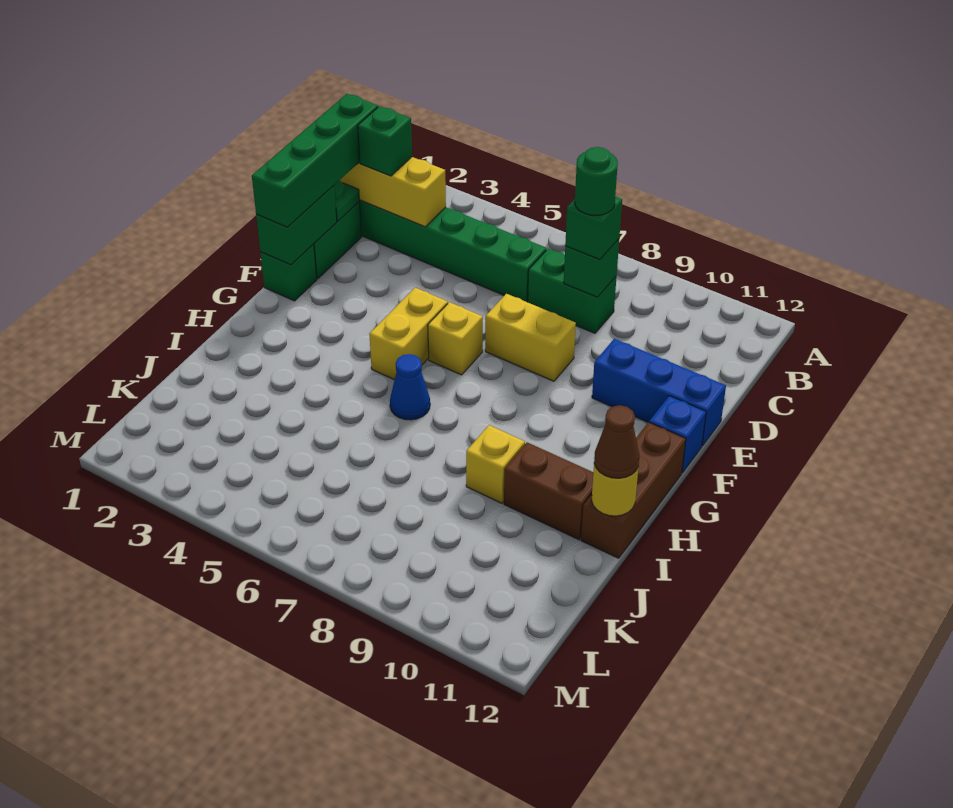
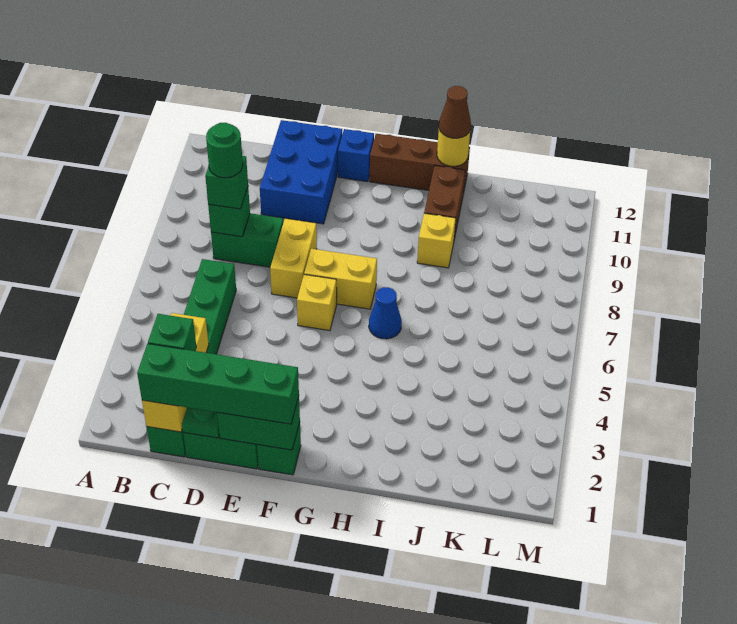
green brick C7:C8 level 1 -> green brick C8:D8 level 1
blue brick E10:E12 level 1 -> blue brick D10:E12 level 1
yellow brick F5:G5 level 1 -> yellow brick F7:G7 level 1

